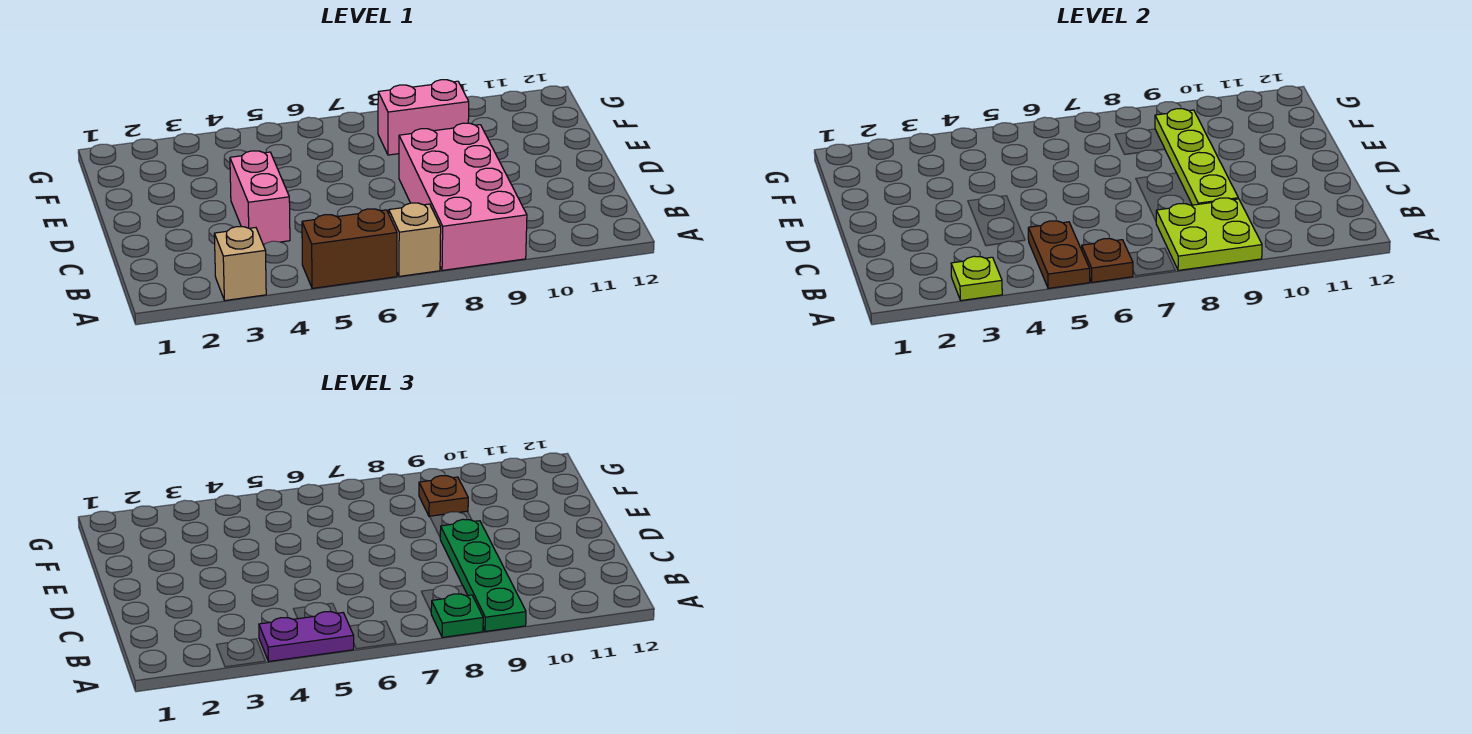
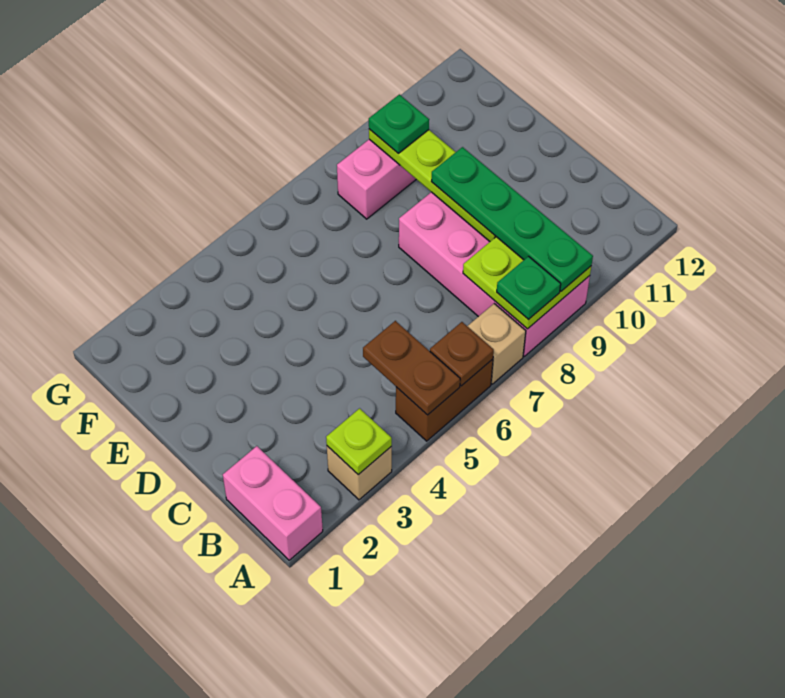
purple plate A4:A5 level 3 -> none
pink brick C4:D4 level 1 -> pink brick A1:B1 level 1
brown plate F9 level 3 -> green plate F9 level 3

